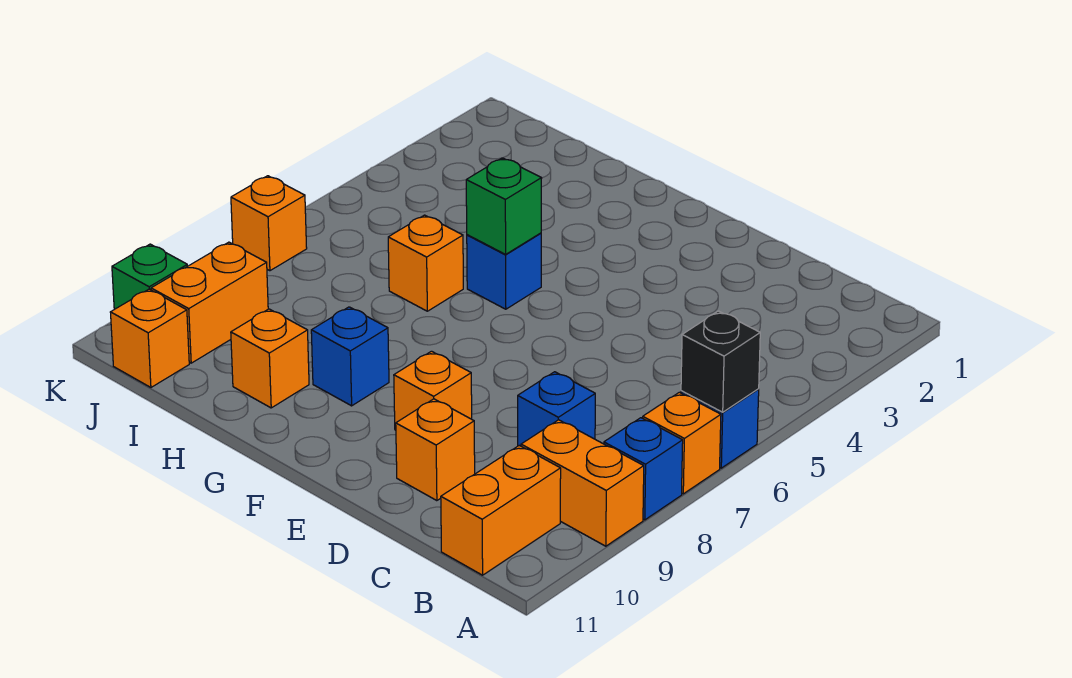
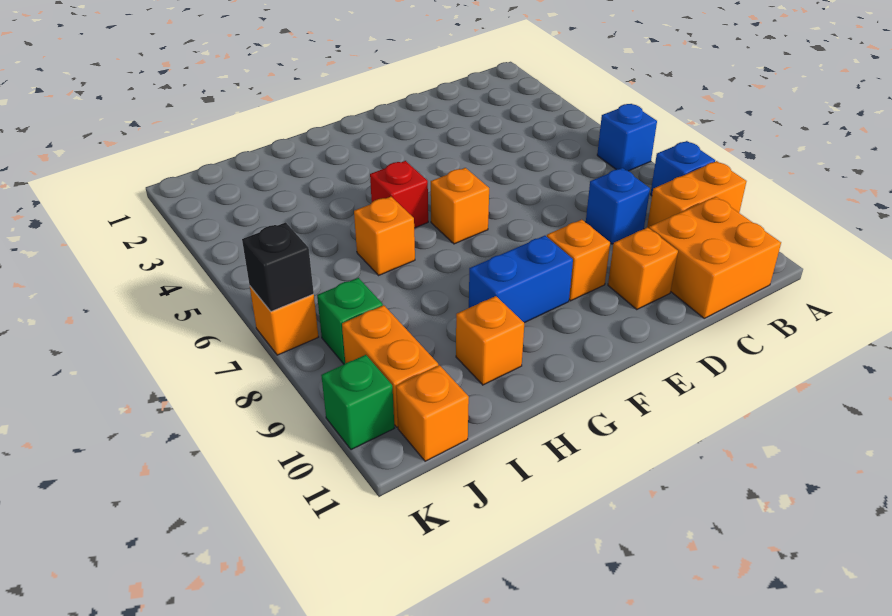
black brick A6 level 2 -> black brick K7 level 2
orange brick A7 level 1 -> orange brick F6 level 1
orange brick B10:B11 level 1 -> orange brick B10:C11 level 1
blue brick G5 level 1 -> red brick G5 level 1
green brick G5 level 2 -> green brick J8 level 1
blue brick G9 level 1 -> blue brick F9:G9 level 1

